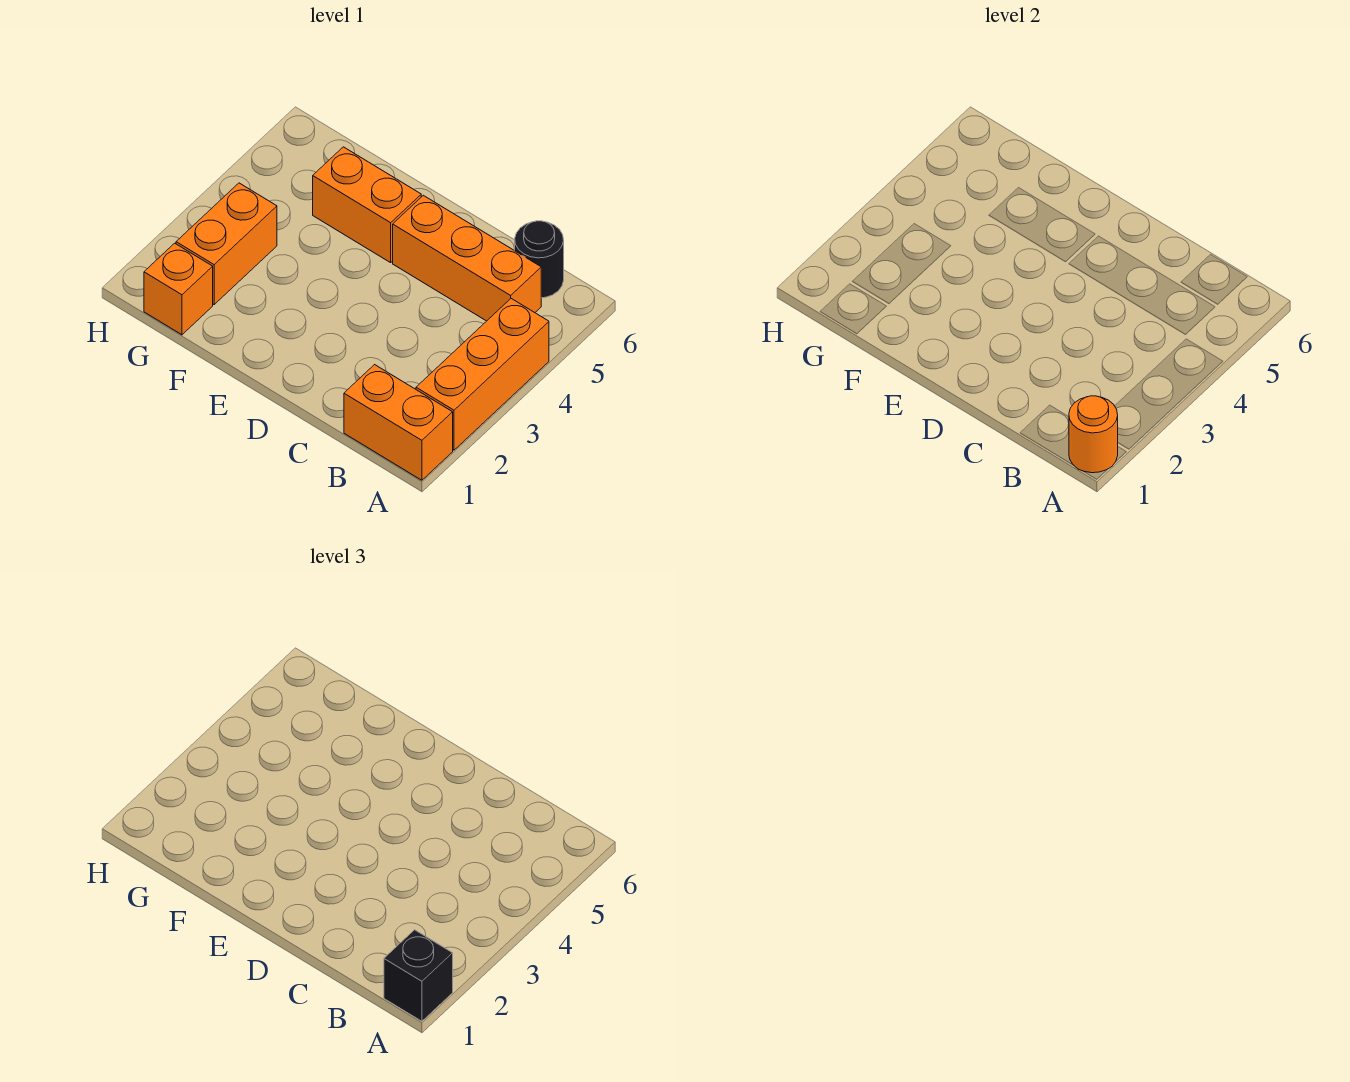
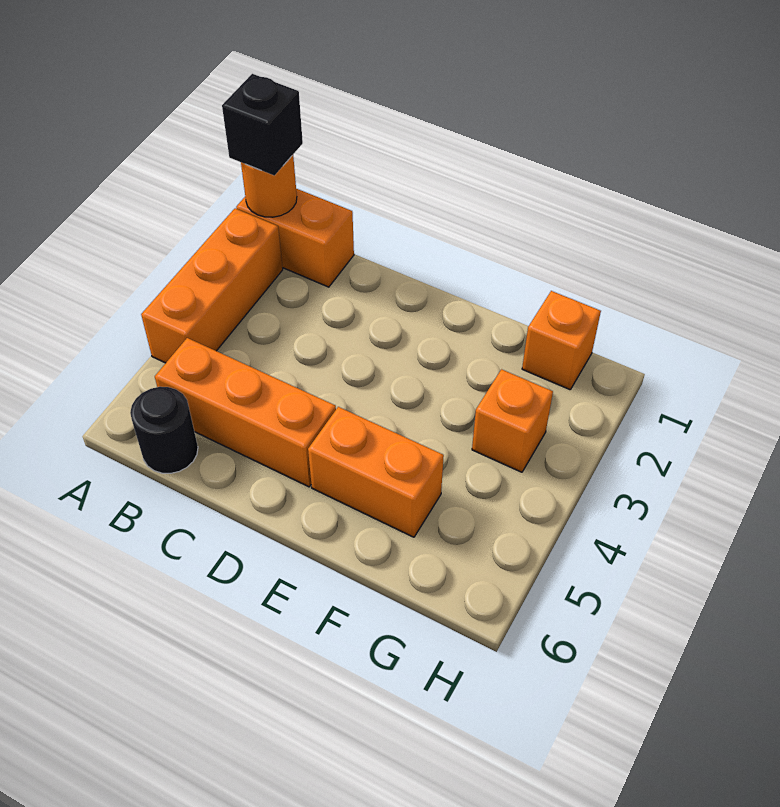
orange brick G2:G3 level 1 -> orange brick G3 level 1

